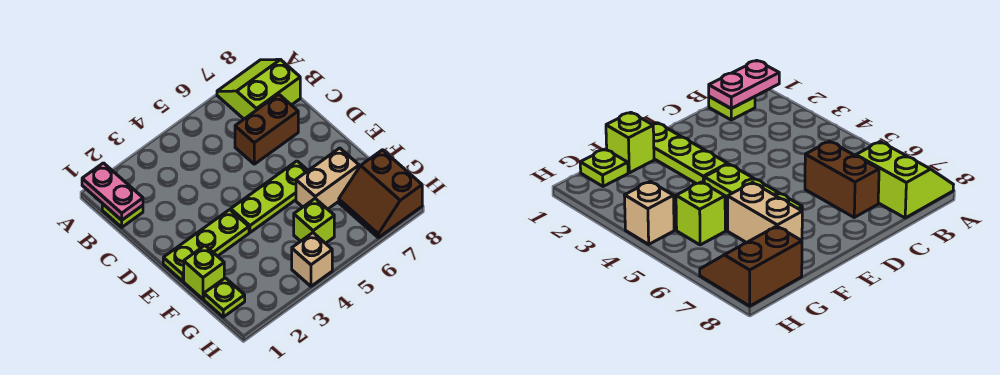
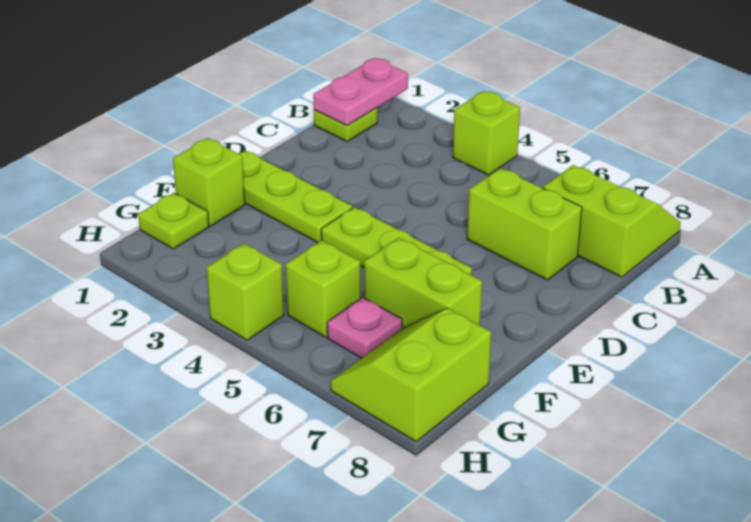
none -> lime brick A4 level 1
brown brick C6:C7 level 1 -> lime brick C6:C7 level 1
tan brick F6:F7 level 1 -> lime brick F6:F7 level 1
none -> pink plate G6 level 1
brown slope G7:H8 level 1 top 8 -> lime slope G7:H8 level 1 top 8
tan brick H4 level 1 -> lime brick H4 level 1

